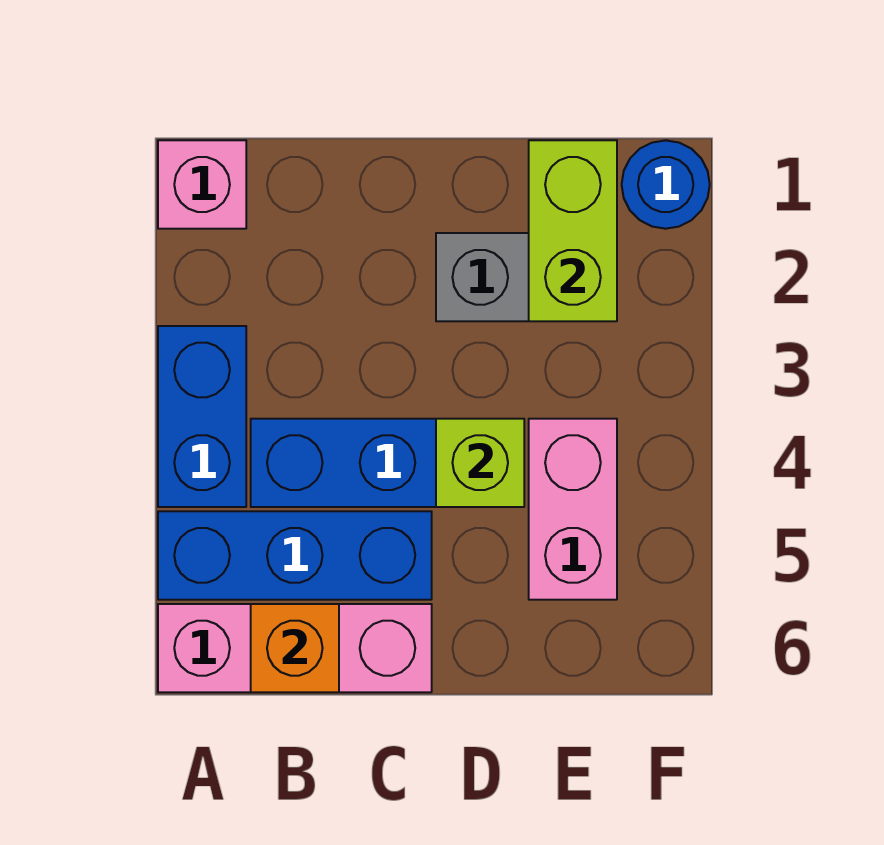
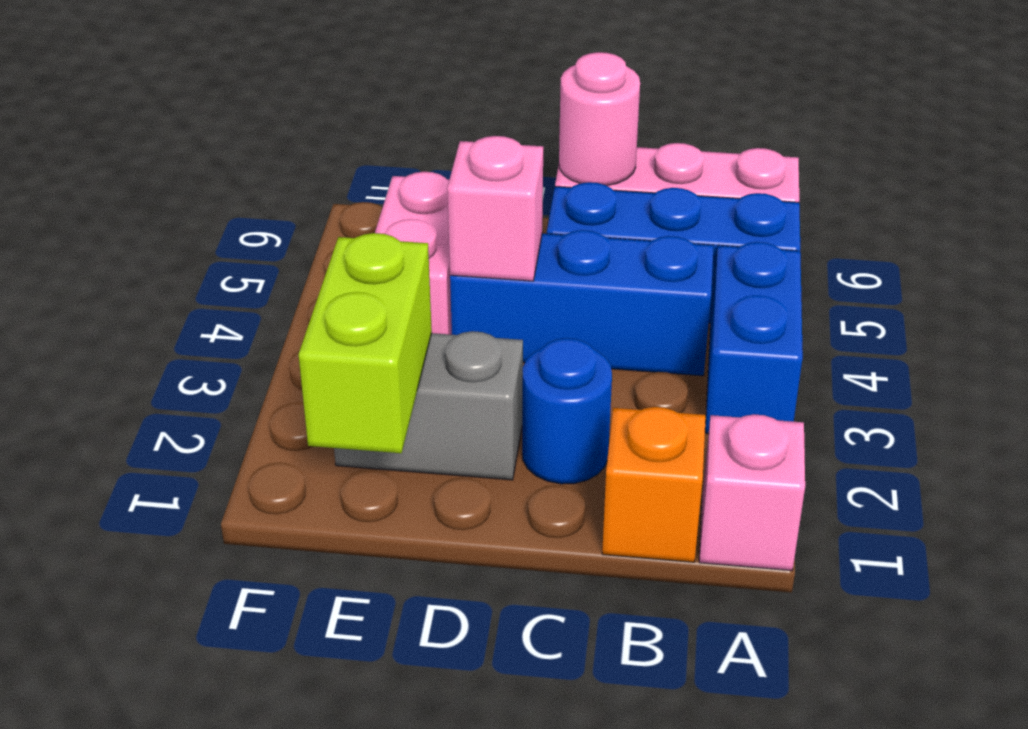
orange brick B6 level 2 -> orange brick B1 level 1
none -> pink round brick C6 level 2
lime brick D4 level 2 -> pink brick D4 level 2
blue round brick F1 level 1 -> blue round brick C2 level 1

